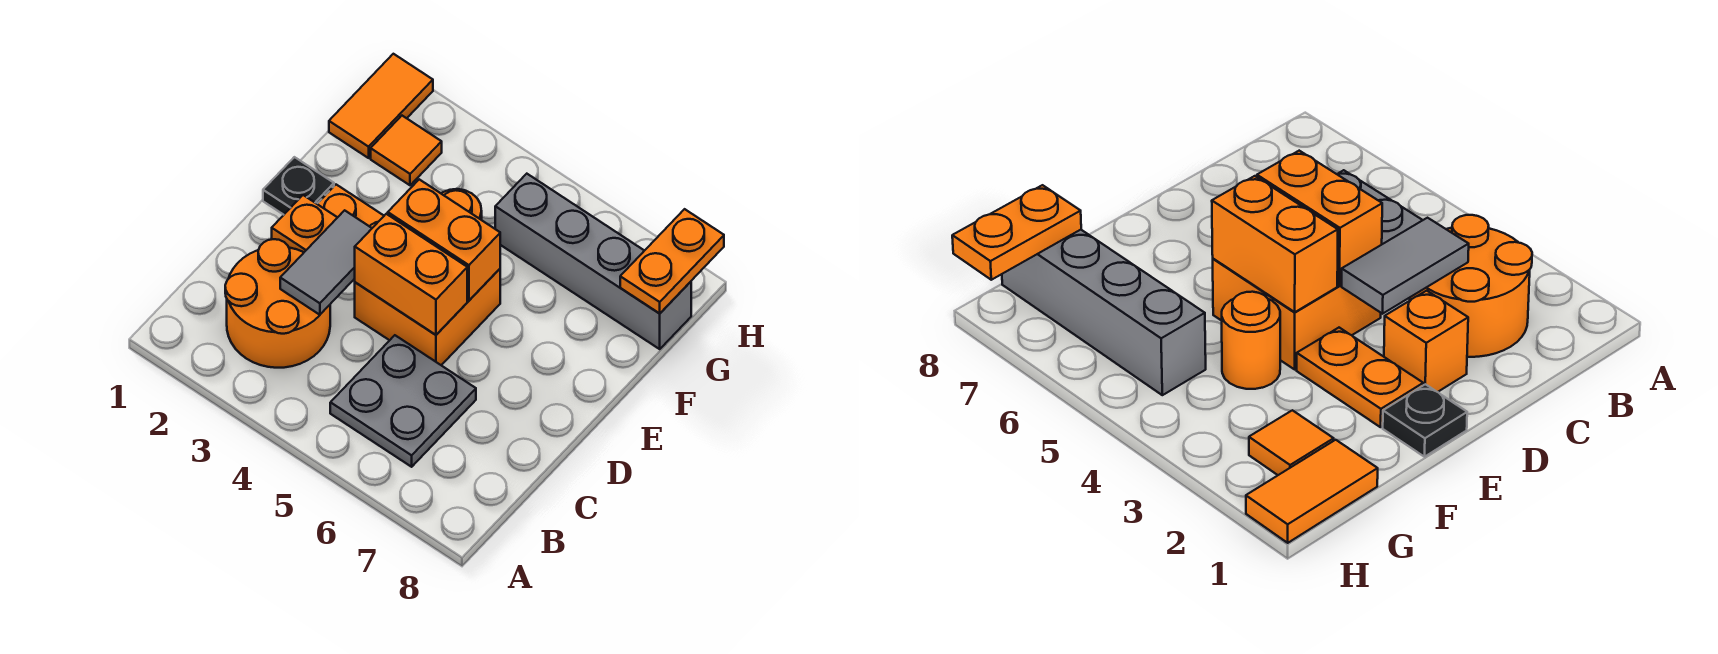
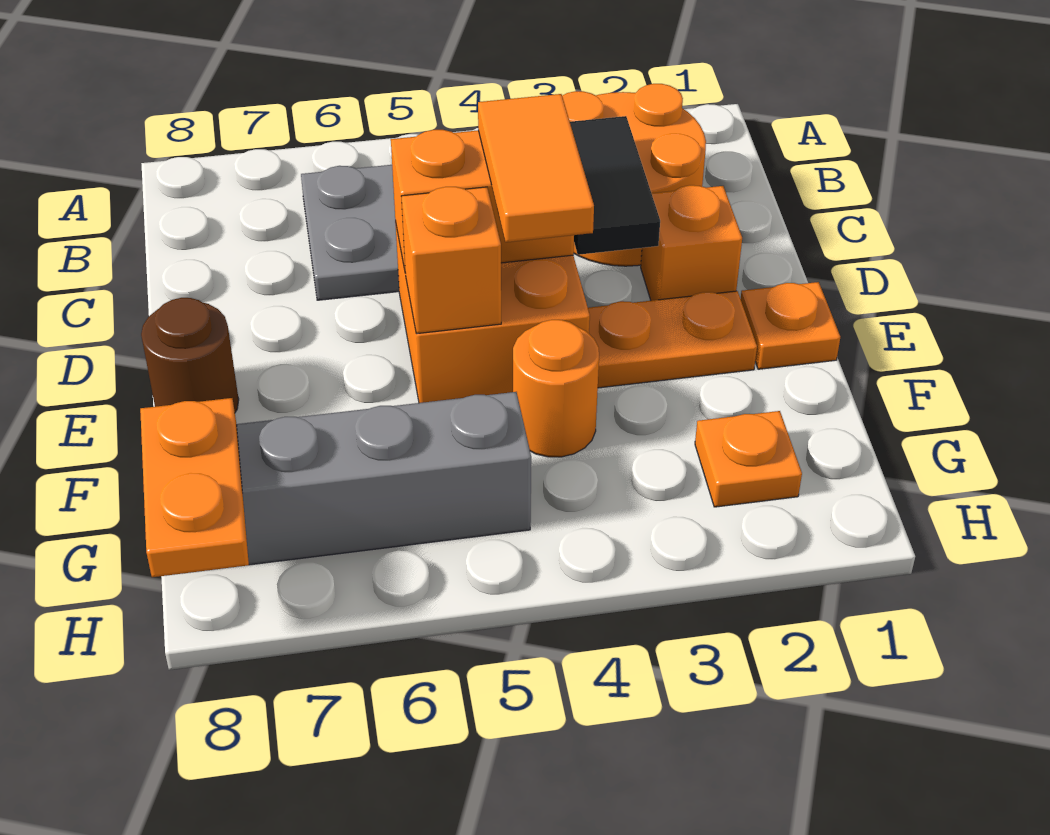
grey tile C3:D3 level 2 -> black tile C3:D3 level 2
black plate E1 level 1 -> orange plate E1 level 1
orange brick E4:E5 level 2 -> orange brick E5 level 2
none -> brown round brick E8 level 1
orange tile G1:H1 level 1 -> orange tile D4:E4 level 3
orange tile G2 level 1 -> orange plate G2 level 1

